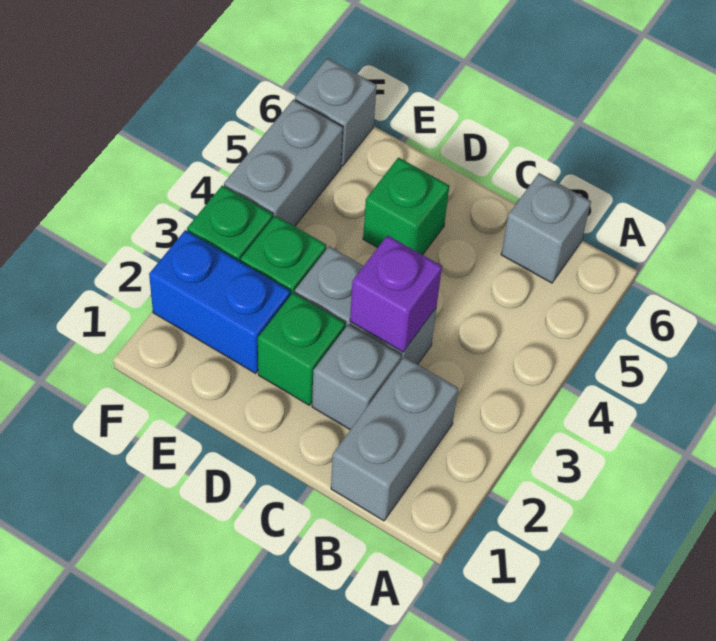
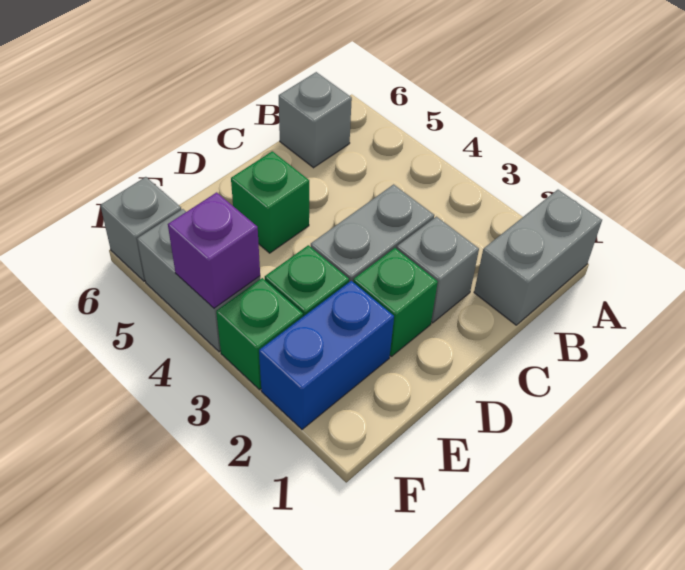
grey brick B1:B2 level 1 -> grey brick A1:B1 level 1
purple brick C3 level 2 -> purple brick F4 level 2

